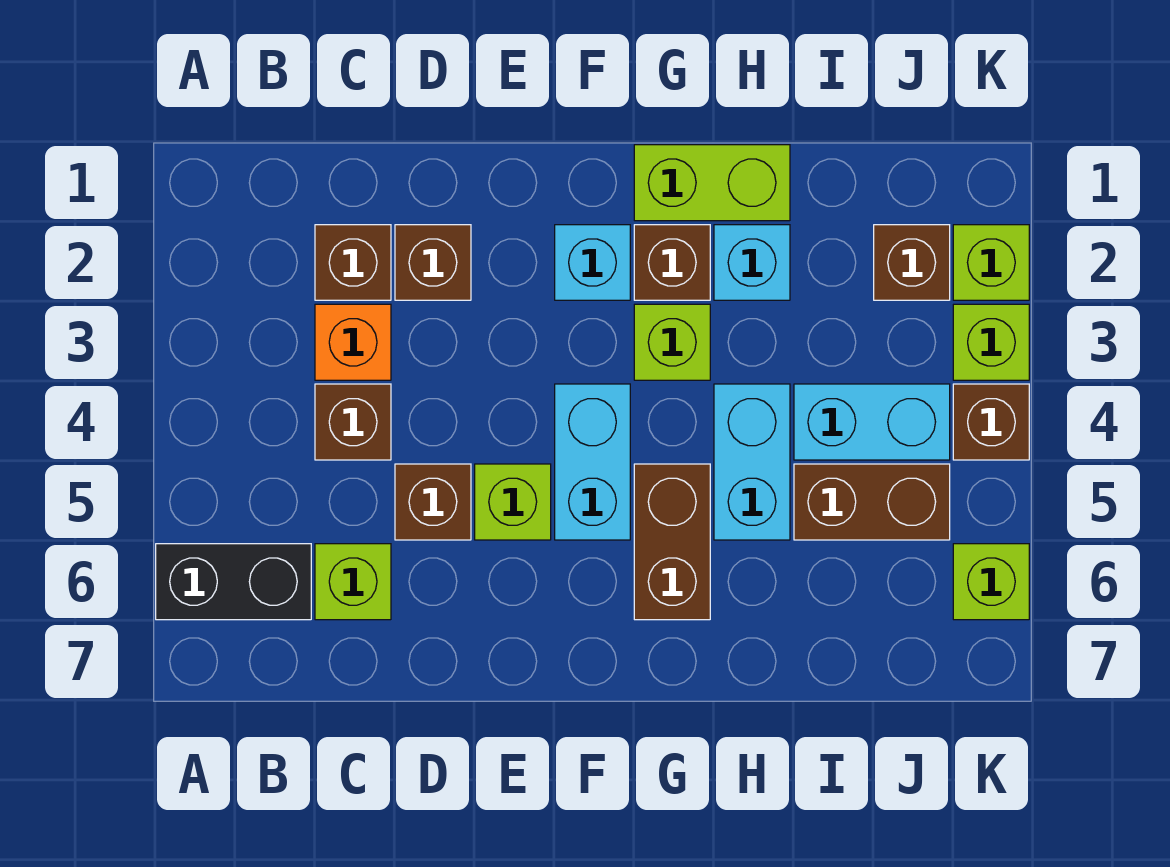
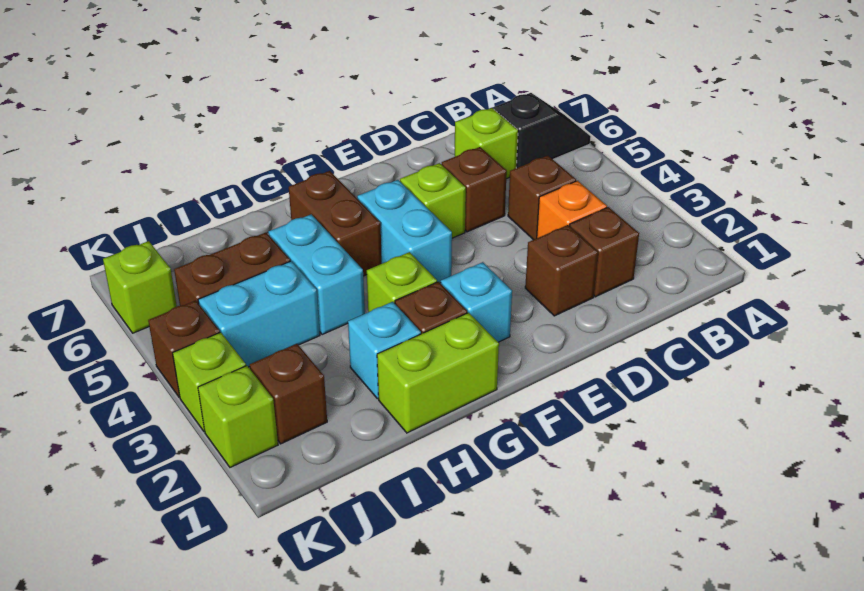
black brick A6:B6 level 1 -> black slope A6:B6 level 1 top B

